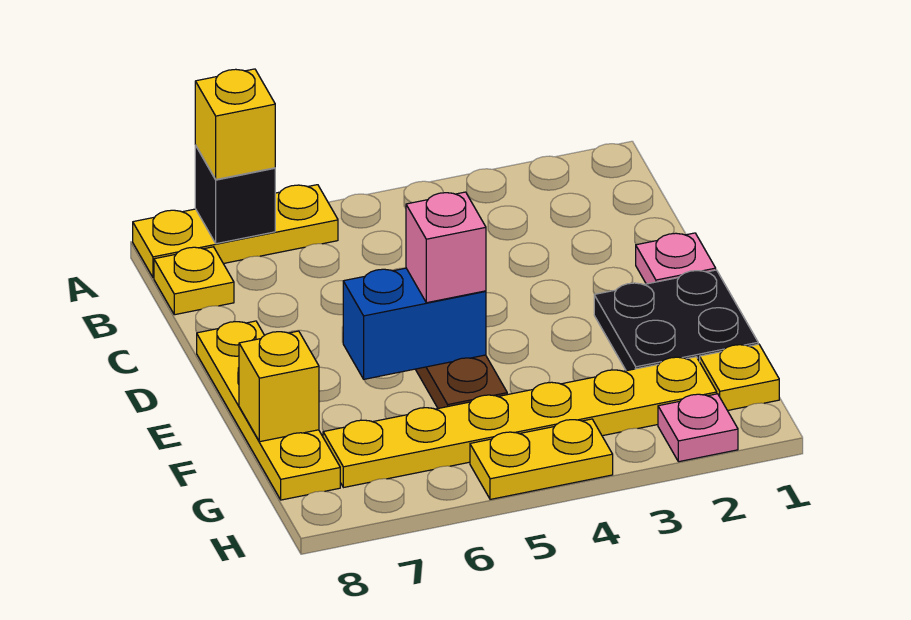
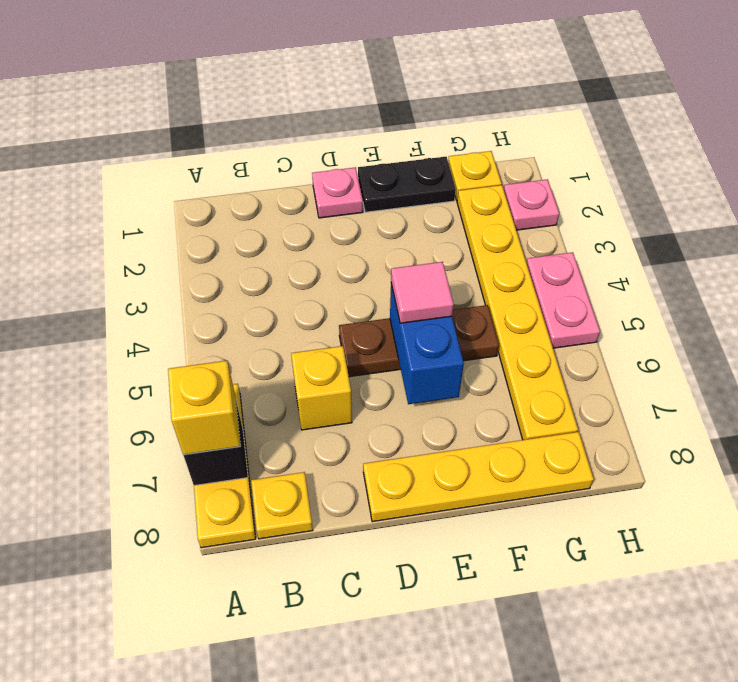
black plate E1:F2 level 1 -> black plate E1:F1 level 1
pink brick E5 level 3 -> pink tile E5 level 3
yellow brick F8 level 2 -> yellow brick C6 level 1
yellow plate H4:H5 level 1 -> pink plate H4:H5 level 1

